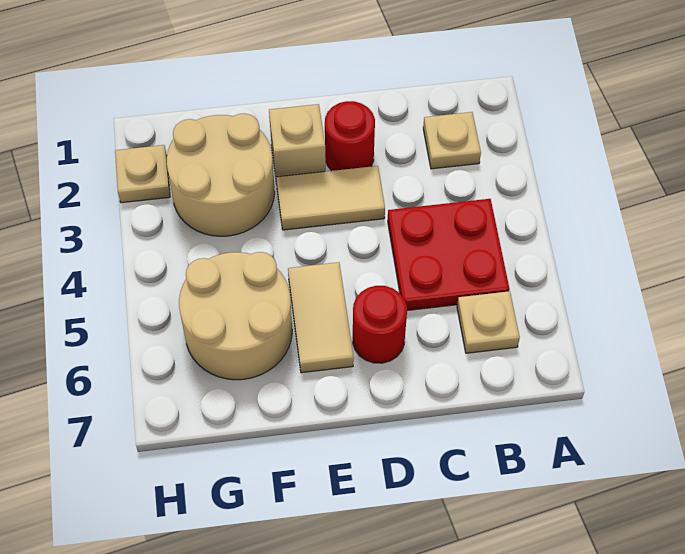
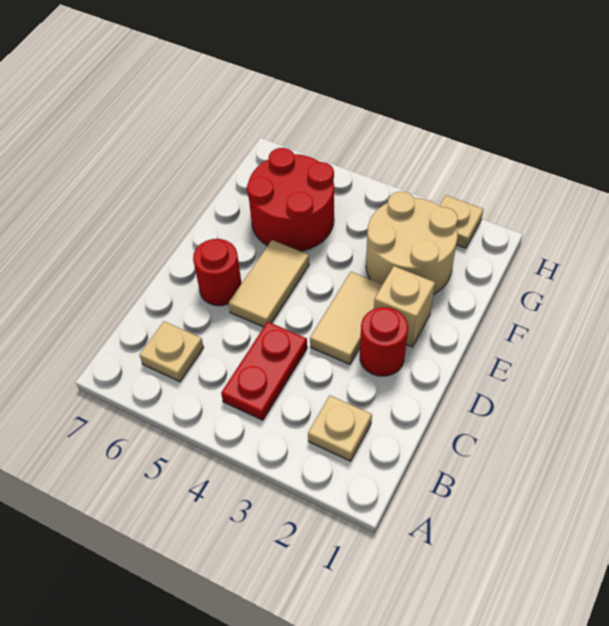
red plate B4:C5 level 1 -> red plate B4:C4 level 1
tan tile E5:E6 level 1 -> tan tile D5:E5 level 1
tan round brick F5:G6 level 1 -> red round brick F5:G6 level 1

